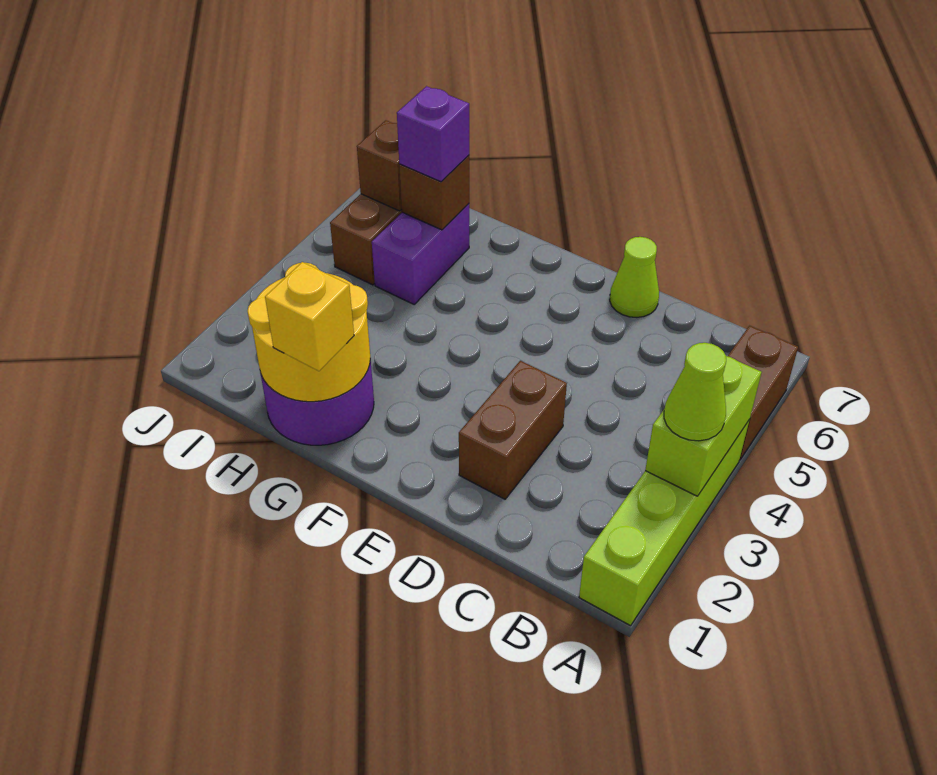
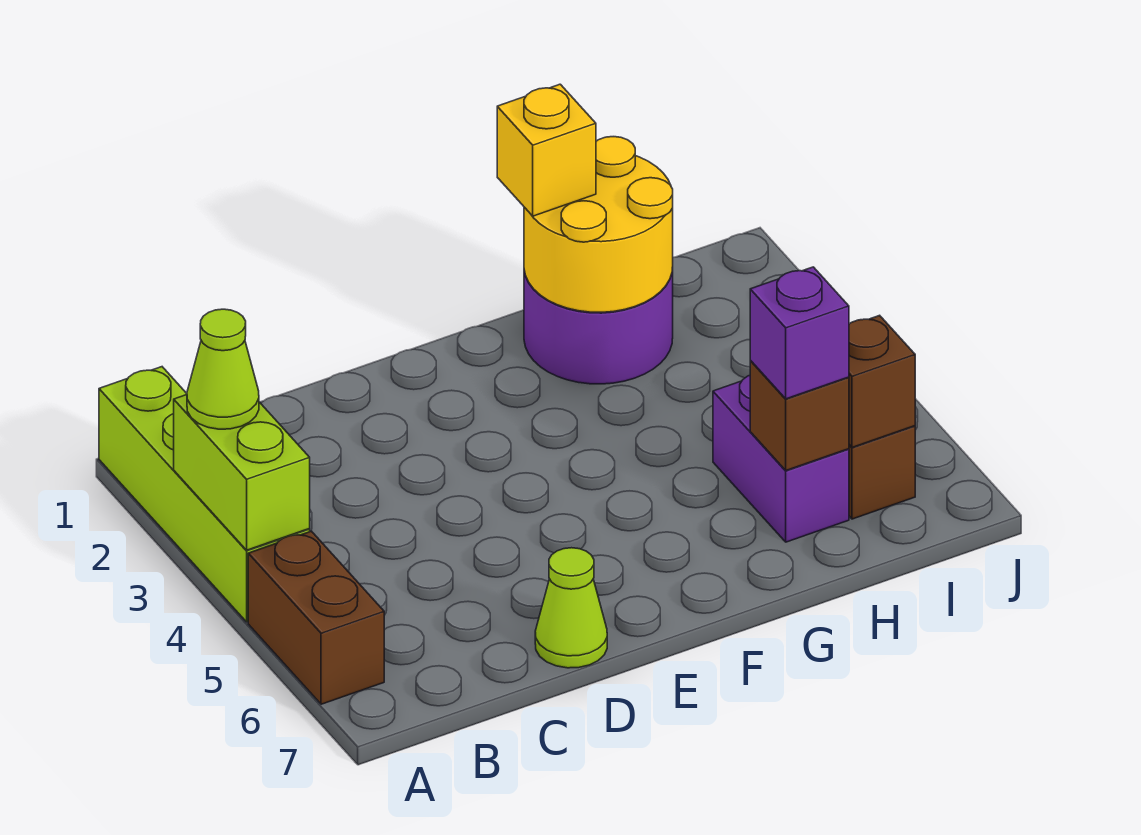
brown brick D2:D3 level 1 -> none

